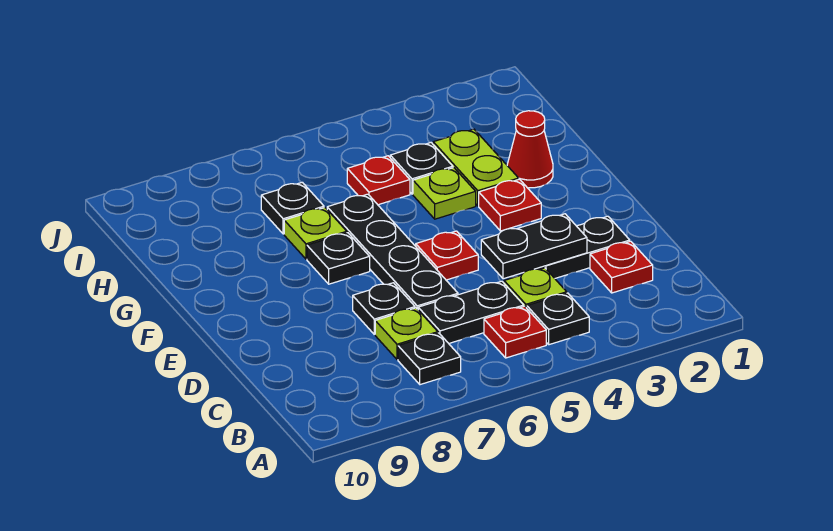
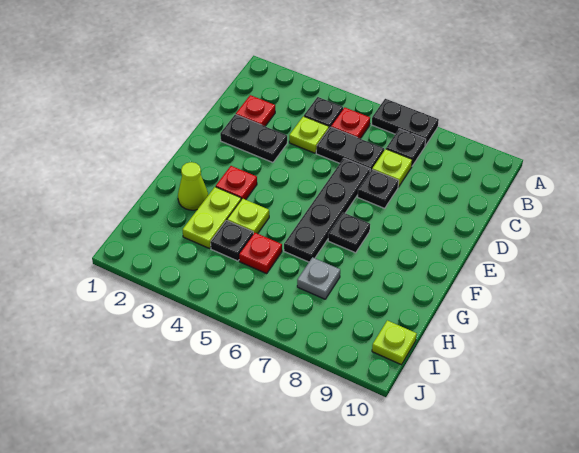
black plate D3:D4 level 2 -> black plate A6:A7 level 1
red plate E5 level 1 -> none
red cone G2 level 1 -> lime cone G2 level 1
lime plate G7 level 1 -> lime plate I10 level 1
black plate H7 level 1 -> grey plate H7 level 1

